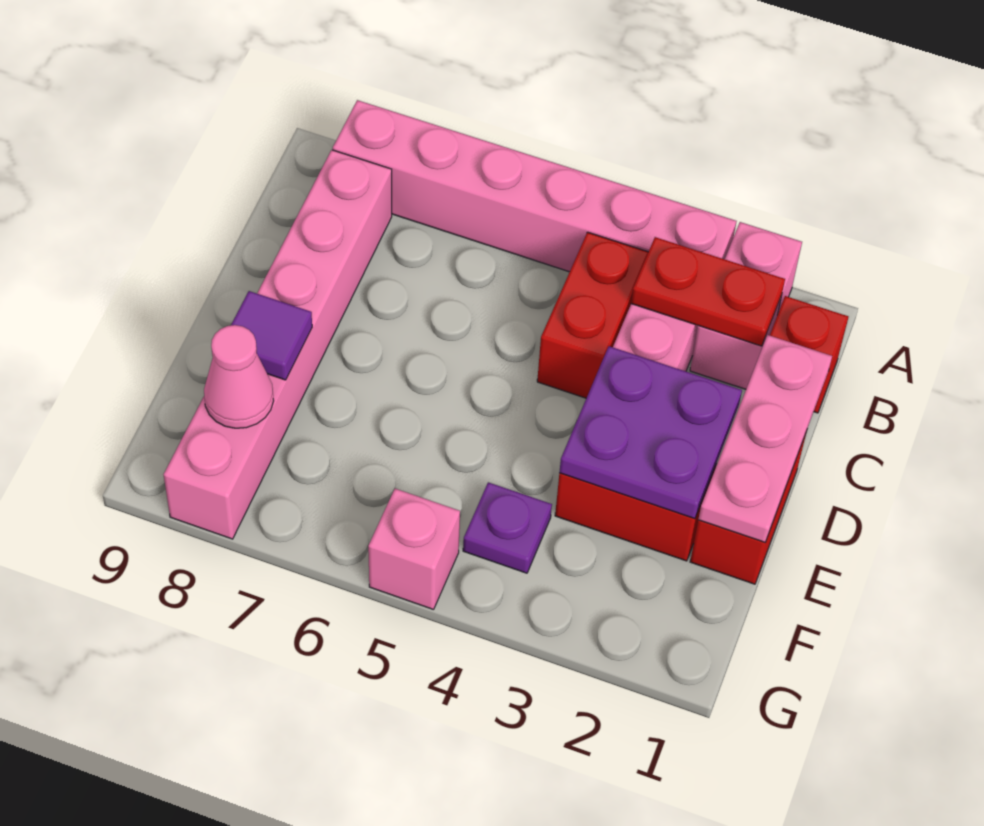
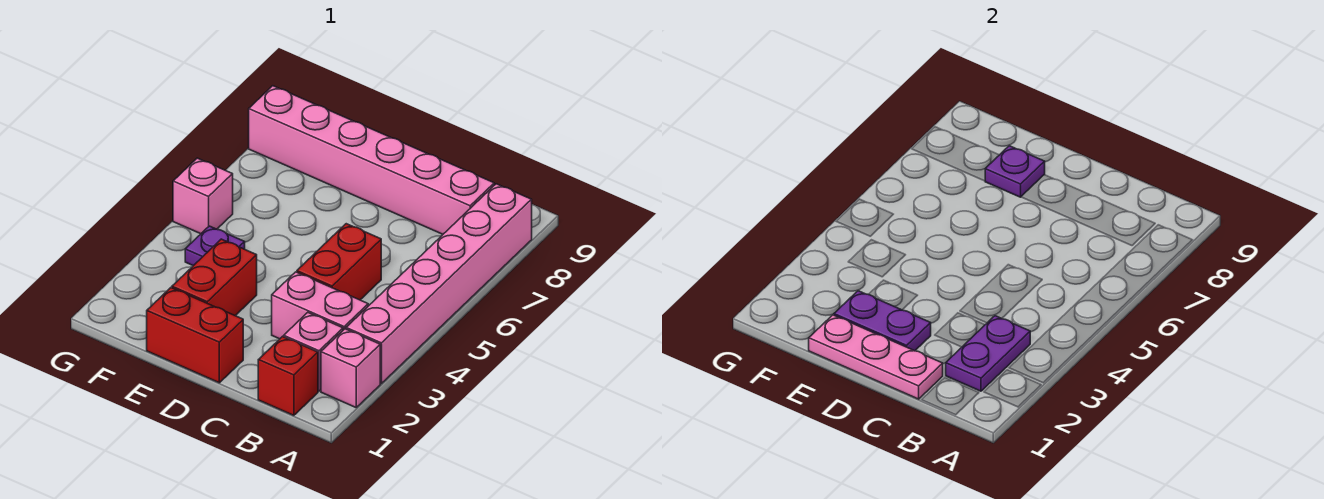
red plate B2:B3 level 2 -> purple plate B2:B3 level 2
red brick B4:C4 level 1 -> red brick C4:C5 level 1
purple plate D2:E3 level 2 -> purple plate D2:E2 level 2
purple tile E8 level 2 -> purple plate E8 level 2
pink cone F8 level 2 -> none

